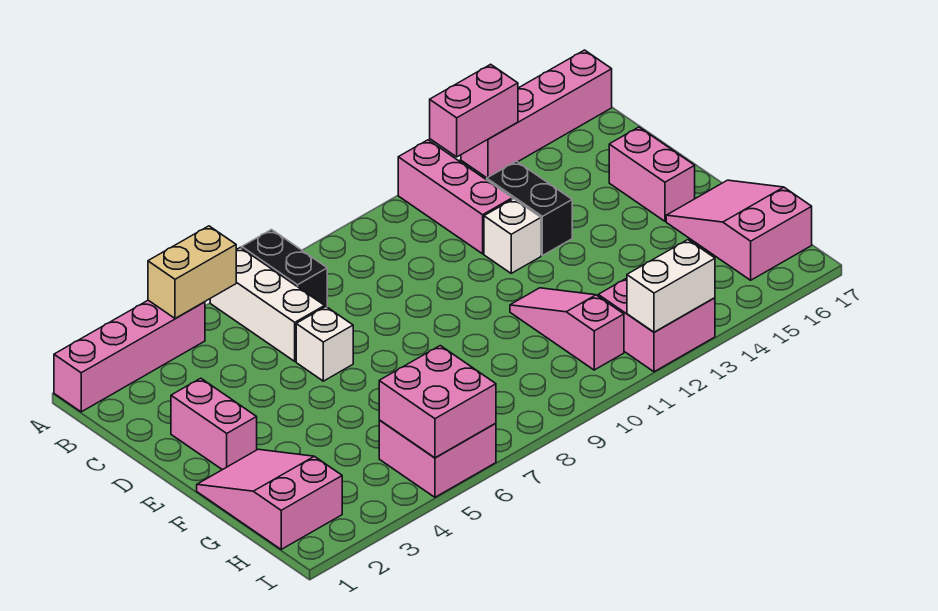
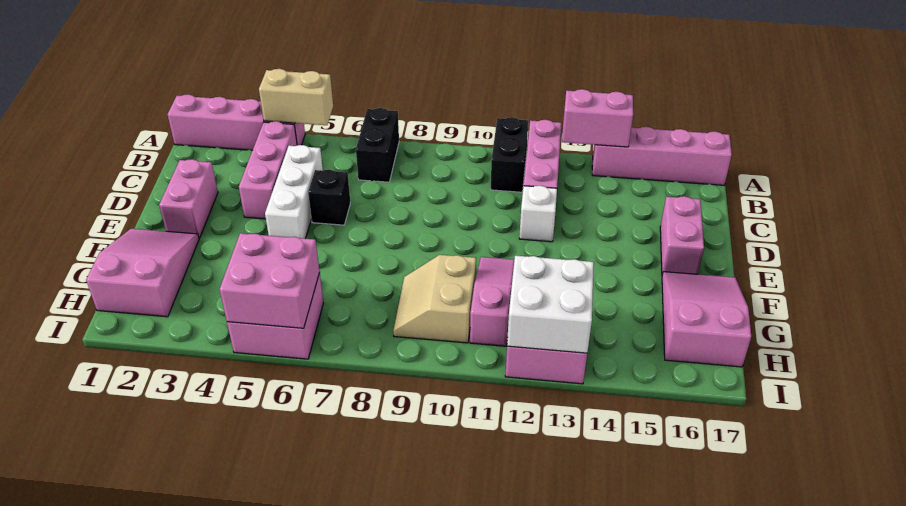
white brick A6:C6 level 1 -> white brick C5:E5 level 1
none -> pink brick B4:D4 level 1
black brick C13:D13 level 1 -> black brick A11:B11 level 1
white brick D6 level 1 -> black brick D6 level 1
none -> tan slope G9:H10 level 1 top 10
white brick I12:I13 level 2 -> white brick H12:I13 level 2

